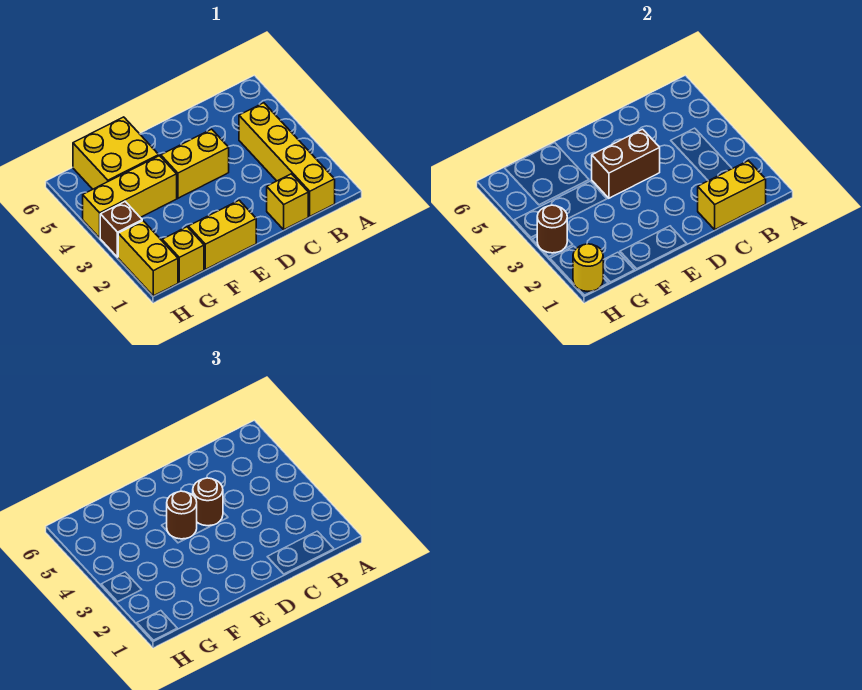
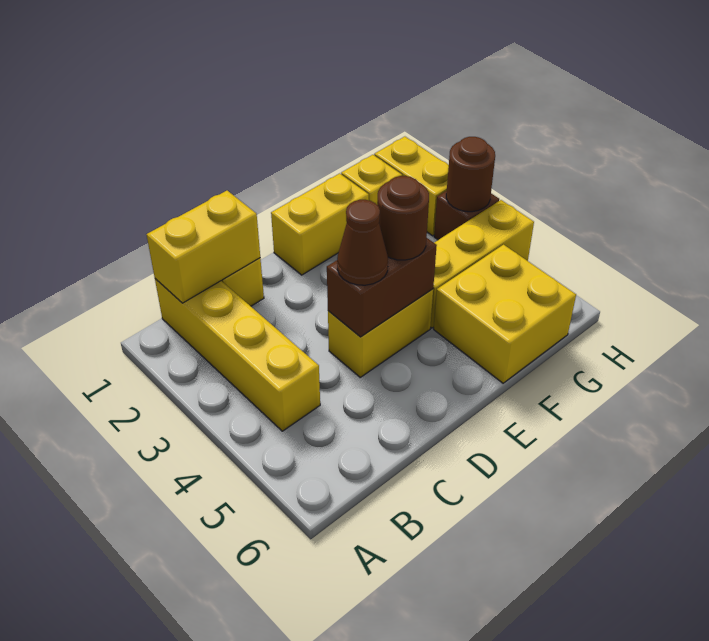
brown round brick D4 level 3 -> brown cone D4 level 3
yellow round brick H1 level 2 -> none

